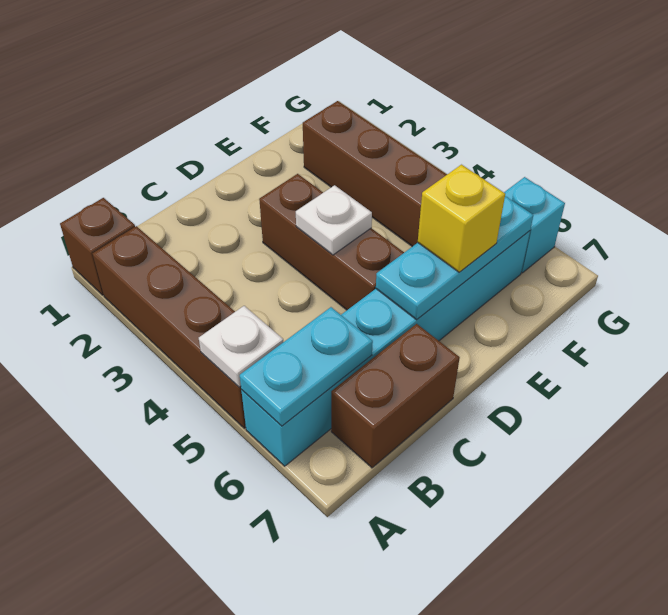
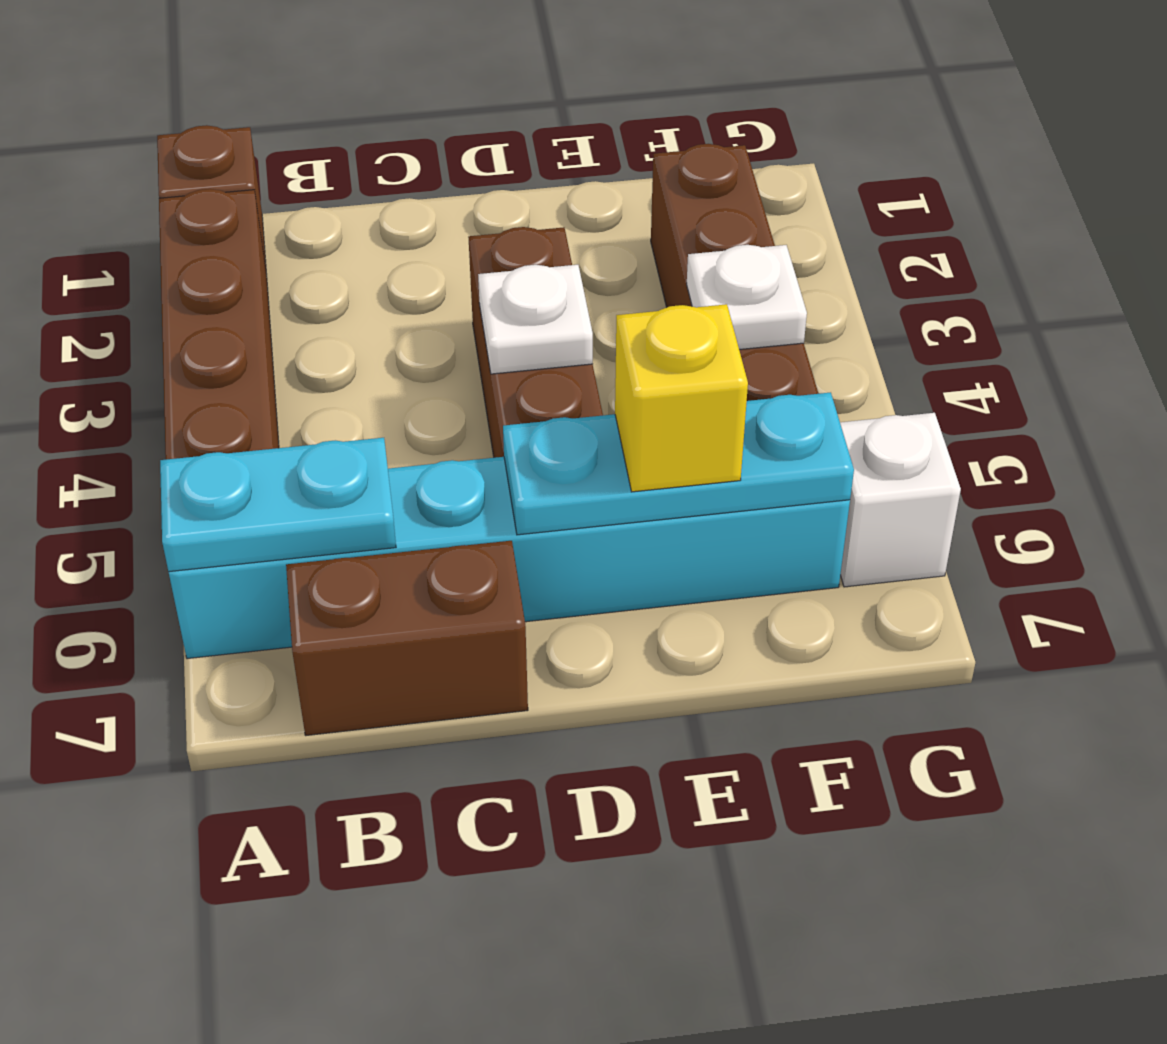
white plate A5 level 2 -> white plate F4 level 2
cyan brick G6 level 1 -> white brick G6 level 1

